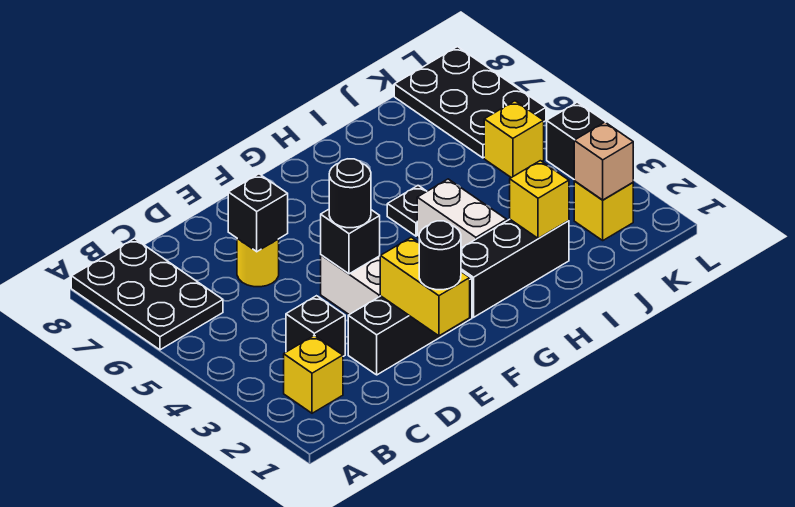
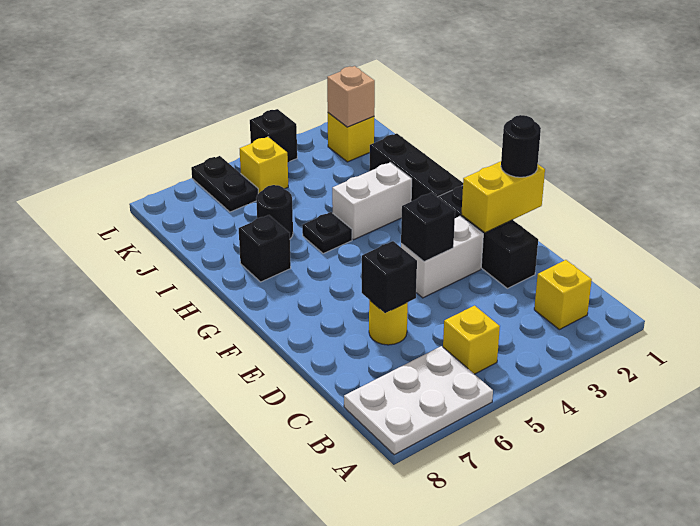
black plate A6:B8 level 1 -> white plate A6:B8 level 1
black brick C3 level 1 -> black brick H7 level 1
black round brick E4 level 3 -> black round brick I6 level 1
yellow brick I2 level 2 -> yellow brick B5 level 1
black plate K6:L8 level 1 -> black plate K6:L6 level 1

